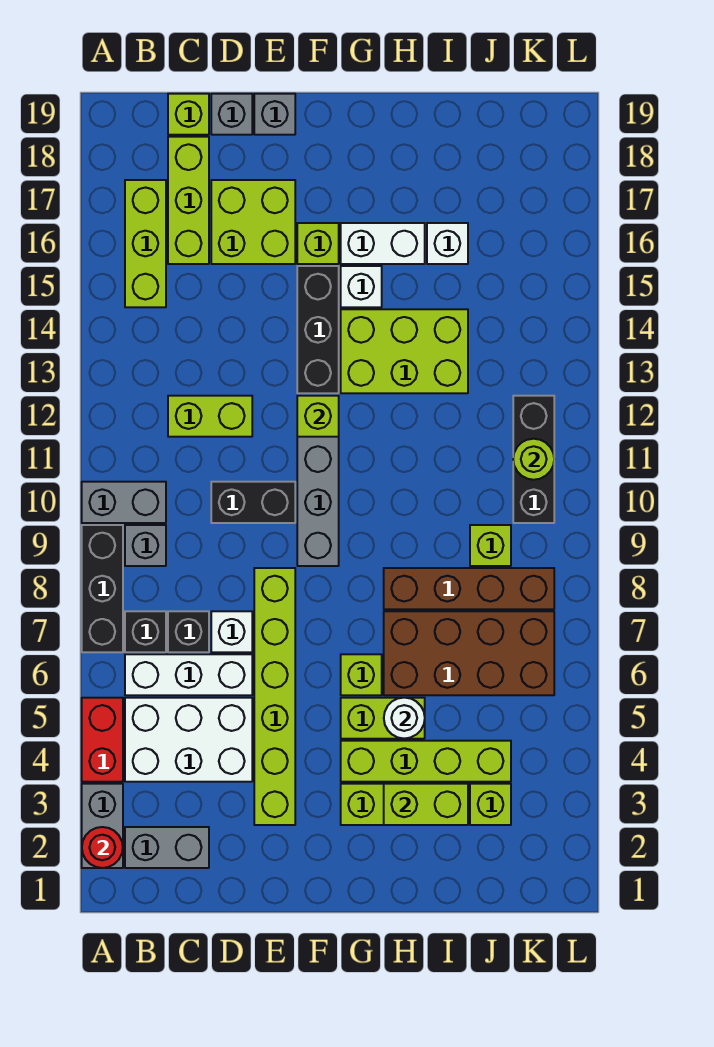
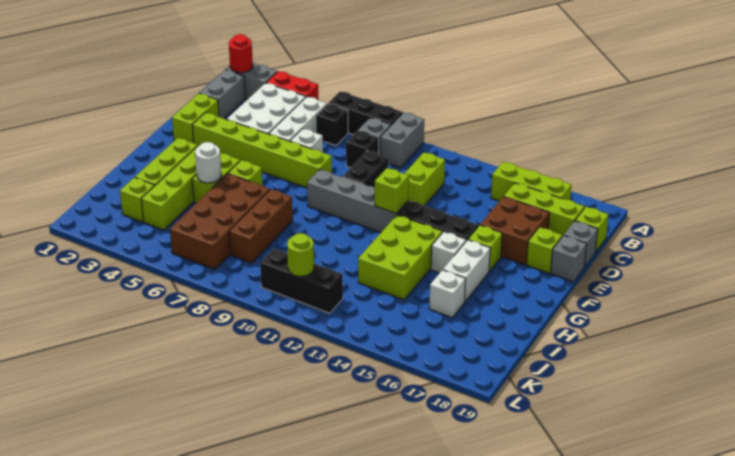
black brick C7 level 1 -> black brick C9 level 1
lime brick D16:E17 level 1 -> brown brick D16:E17 level 1
lime brick H3:I3 level 2 -> lime brick D2:E2 level 1
brown brick H8:K8 level 1 -> brown brick H8:J8 level 1
lime brick J9 level 1 -> lime brick E18 level 1

